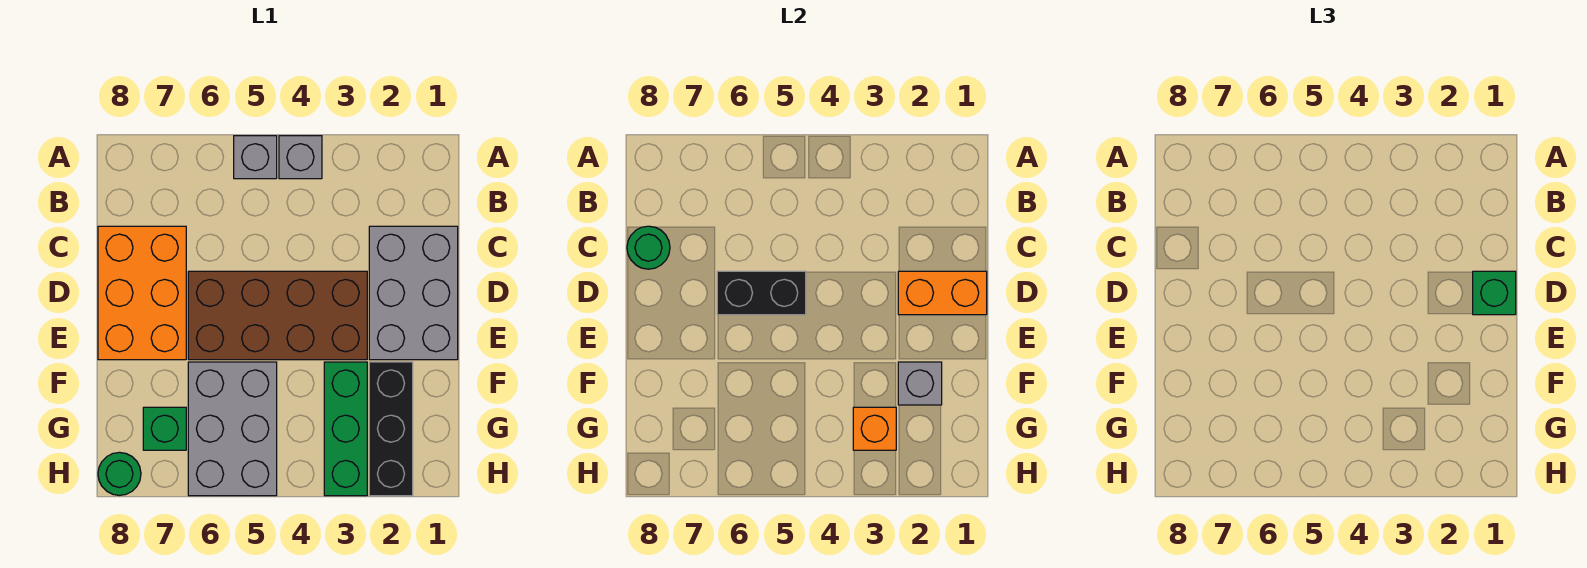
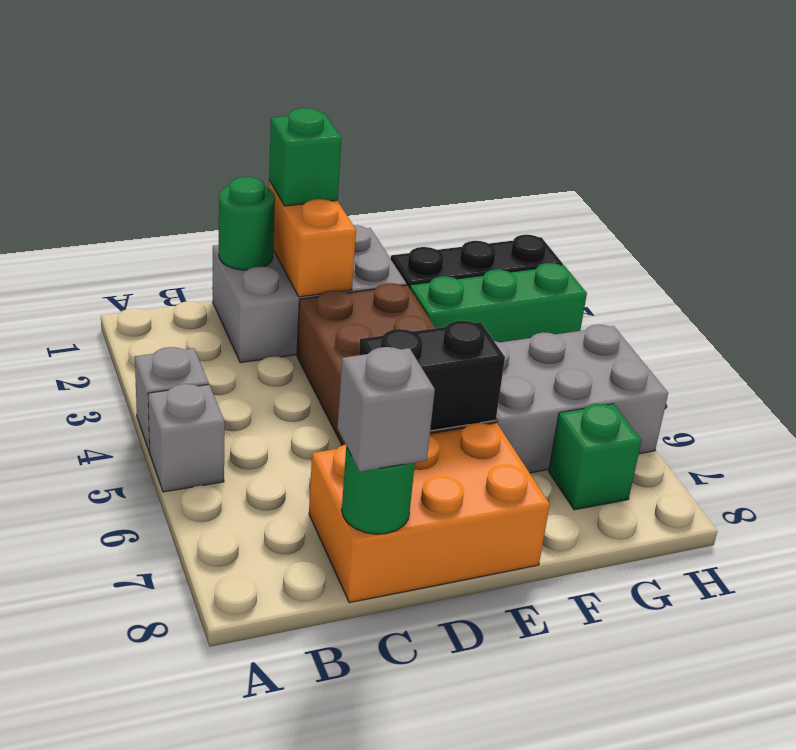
black brick D5:D6 level 2 -> black brick D6:E6 level 2
grey brick F2 level 2 -> grey brick C8 level 3
orange brick G3 level 2 -> none
green round brick H8 level 1 -> green round brick C1 level 2

